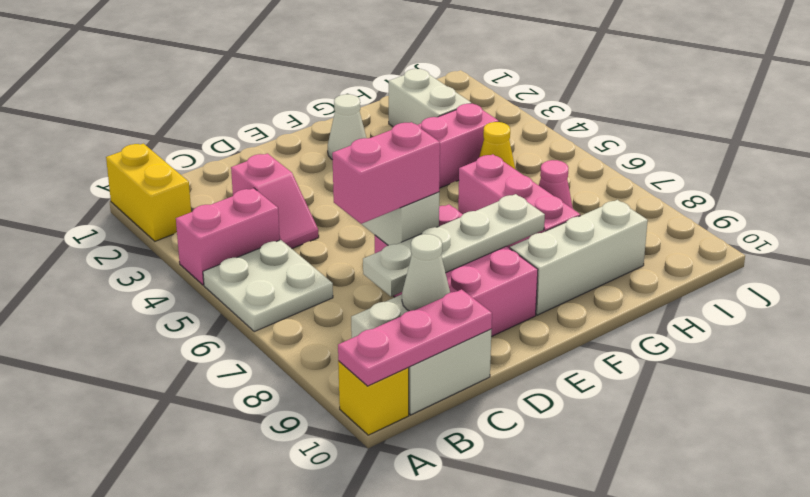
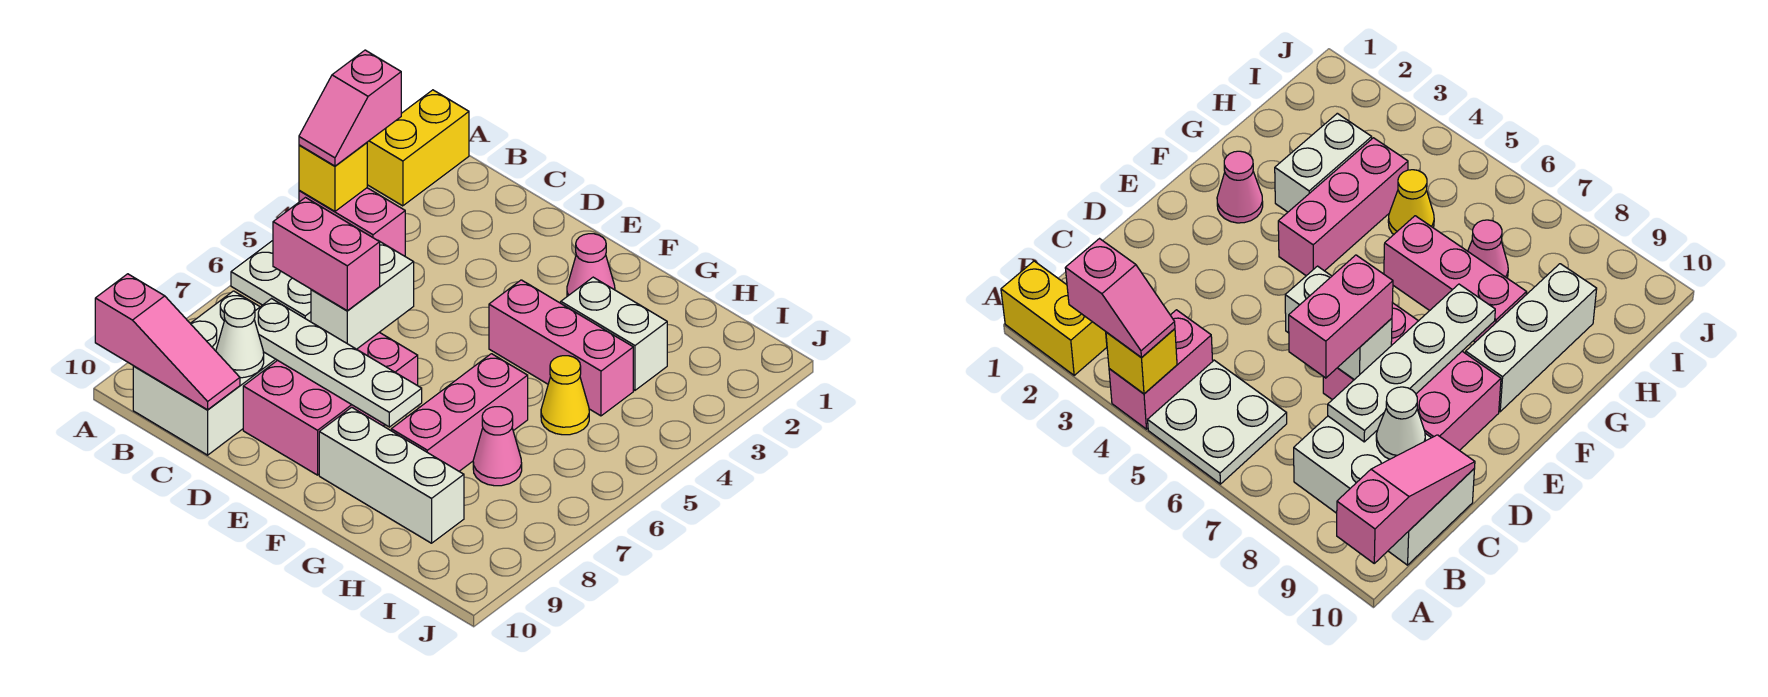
yellow brick A10 level 1 -> yellow brick A4 level 2
pink plate A10:C10 level 2 -> pink slope A10:C10 level 2 top A
white brick B9:C10 level 1 -> white brick B8:C10 level 1
pink slope C3:C4 level 1 top 3 -> pink slope A3:A4 level 3 top 3
white cone F2 level 1 -> pink cone F2 level 1
white brick H2:H3 level 1 -> white brick G3:H3 level 1

